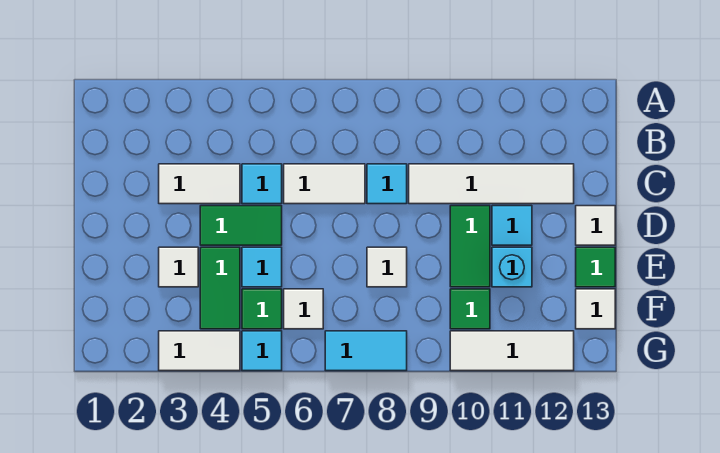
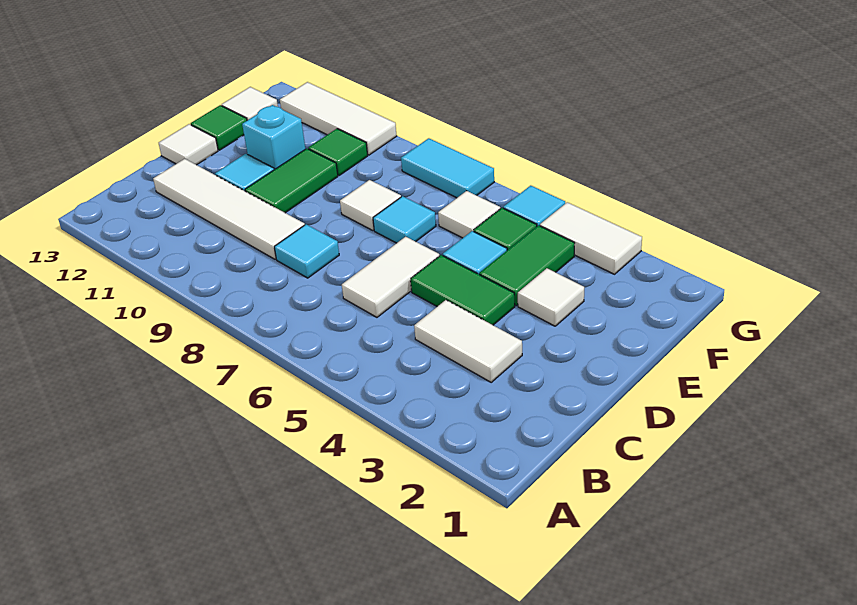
cyan tile C5 level 1 -> cyan tile E7 level 1
white tile C6:C7 level 1 -> white tile C6:D6 level 1

